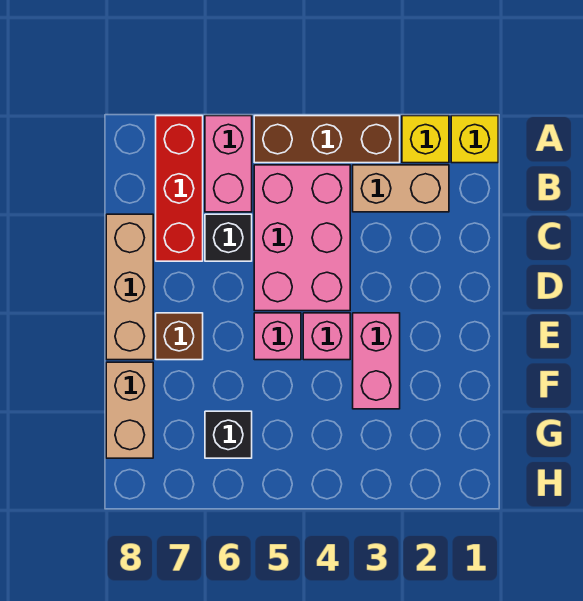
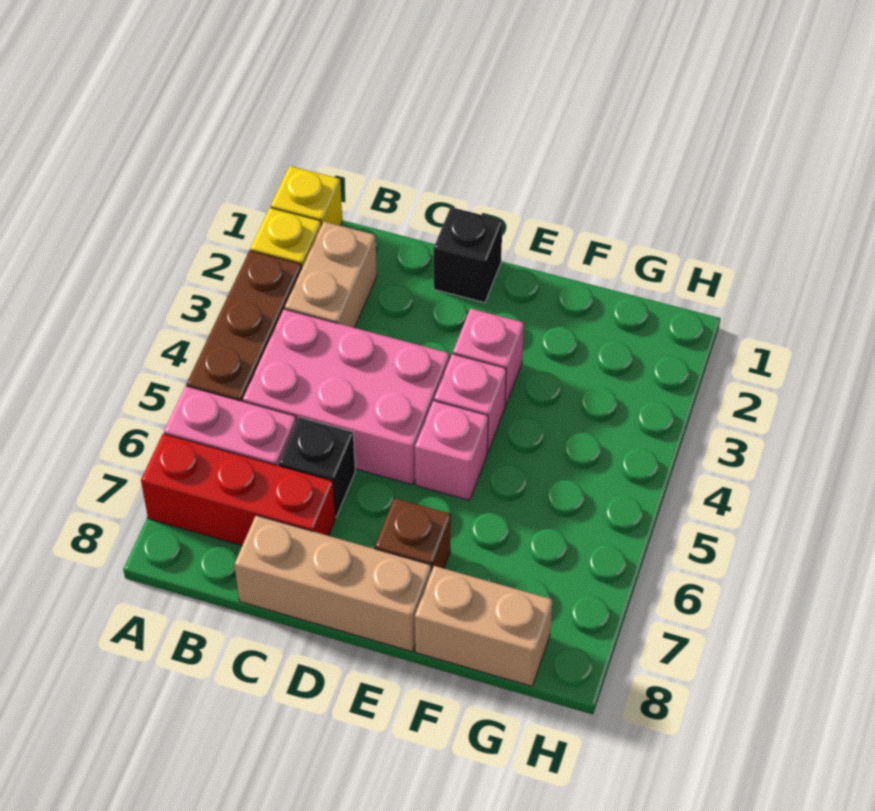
pink brick E3:F3 level 1 -> pink brick E3 level 1
black brick G6 level 1 -> black brick D1 level 1

